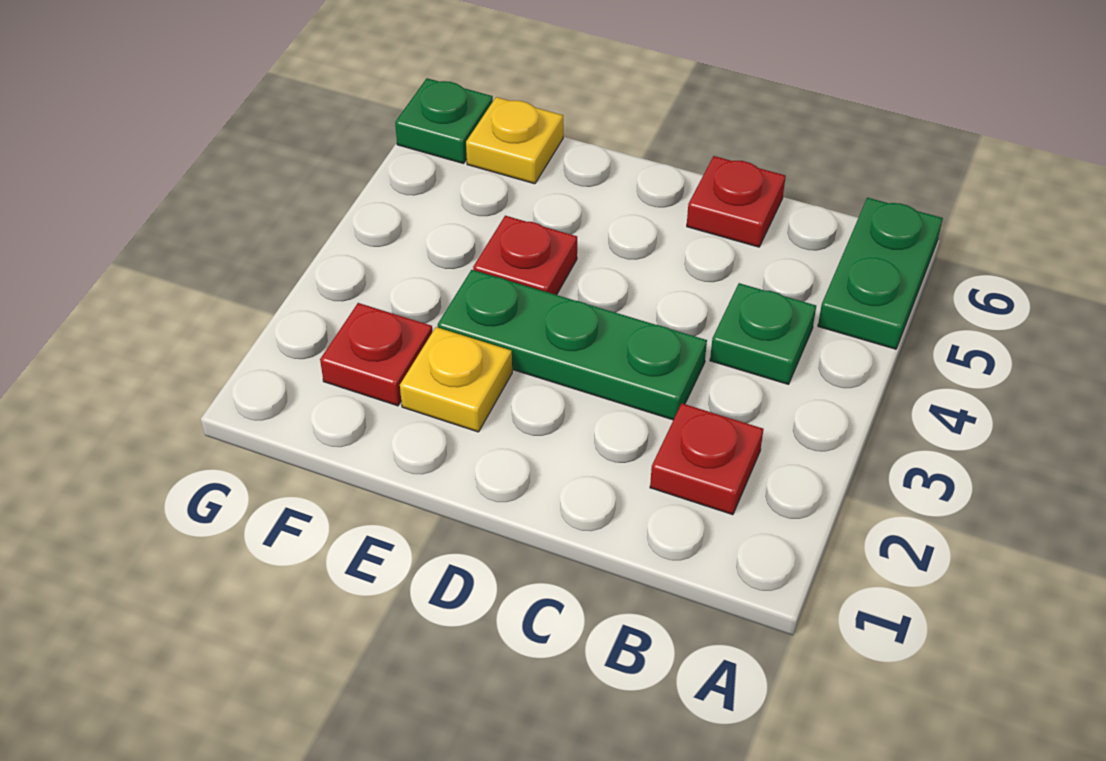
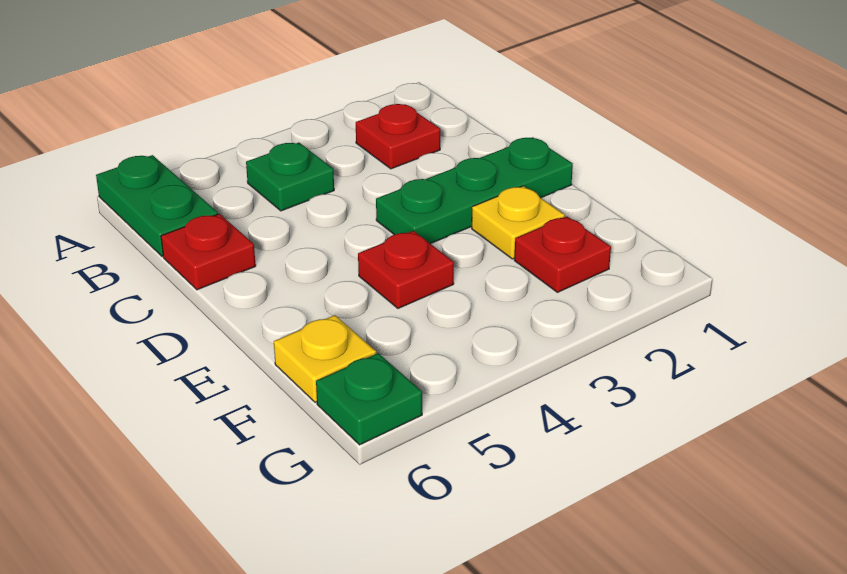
green plate A5:A6 level 1 -> green plate A6:B6 level 1
green plate C3:E3 level 1 -> green plate D1:D3 level 1

